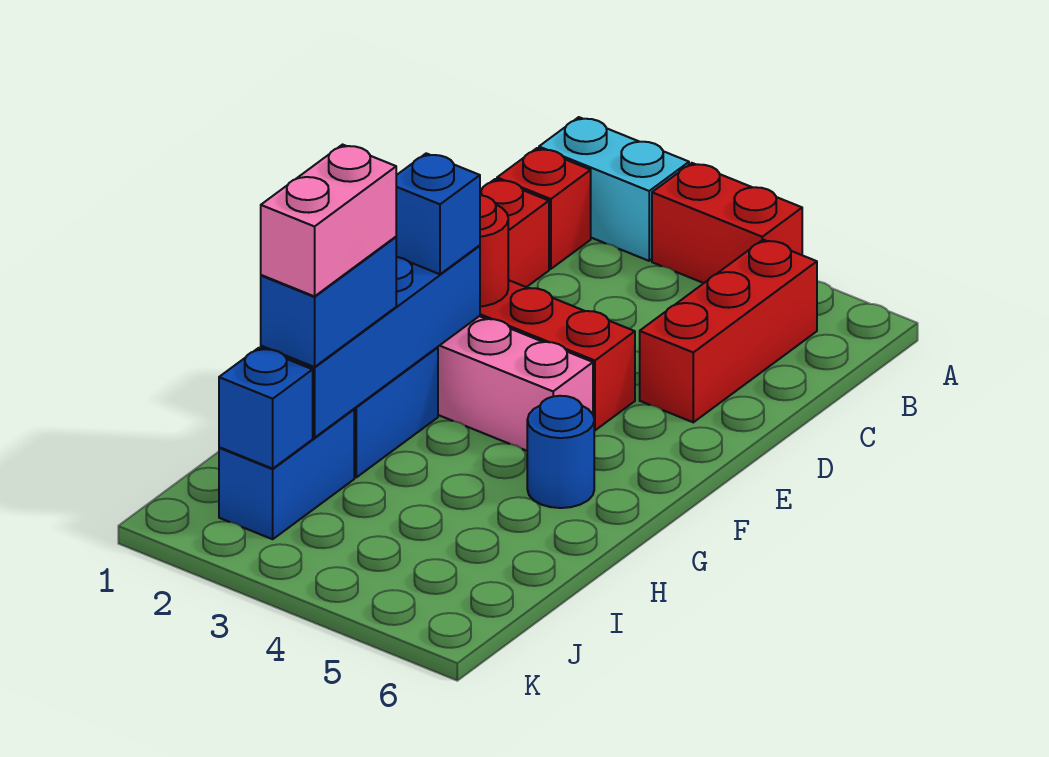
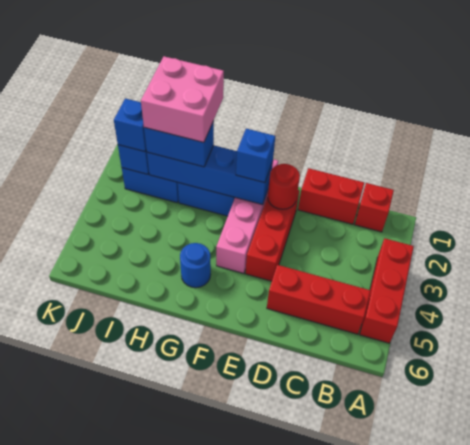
cyan brick A1:A2 level 1 -> none
red brick A3:A4 level 1 -> red brick A3:A5 level 1
pink brick H2:I2 level 4 -> pink brick H1:I2 level 4
none -> blue brick J2 level 3

